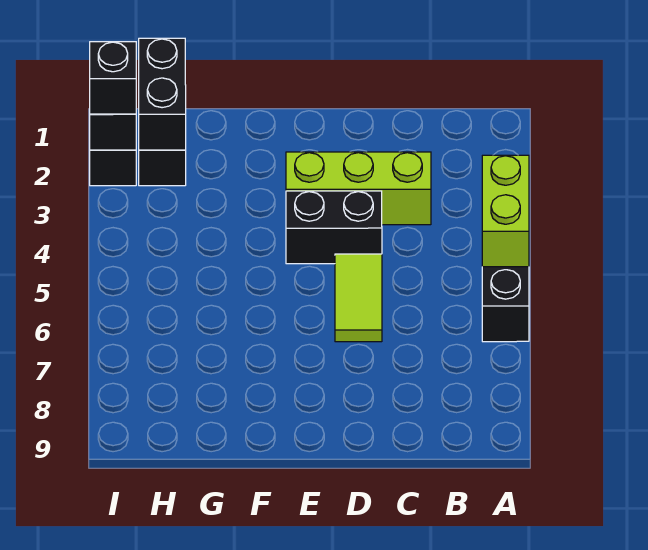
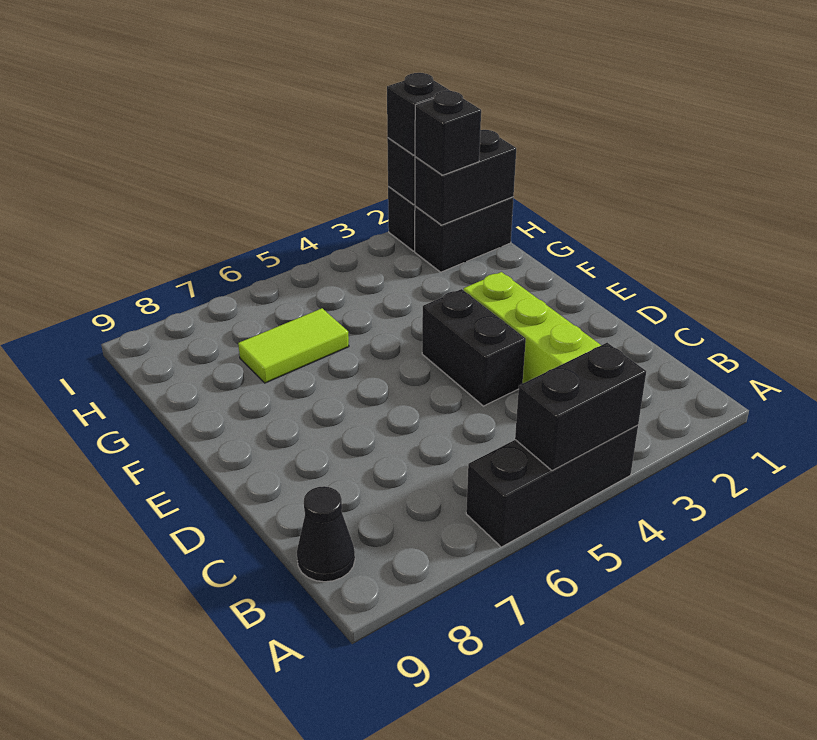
lime brick A4:A5 level 2 -> black brick A4:A5 level 2
none -> black cone B9 level 1
lime tile D5:D6 level 1 -> lime tile G6:G7 level 1
none -> black brick H2 level 3

